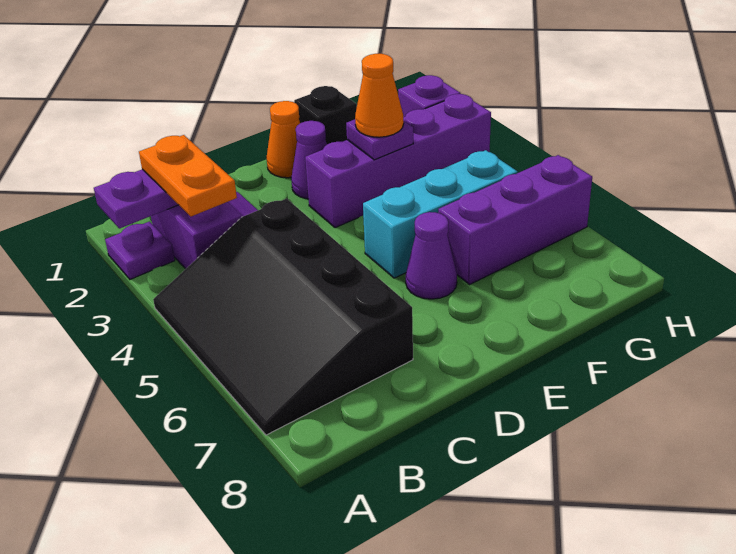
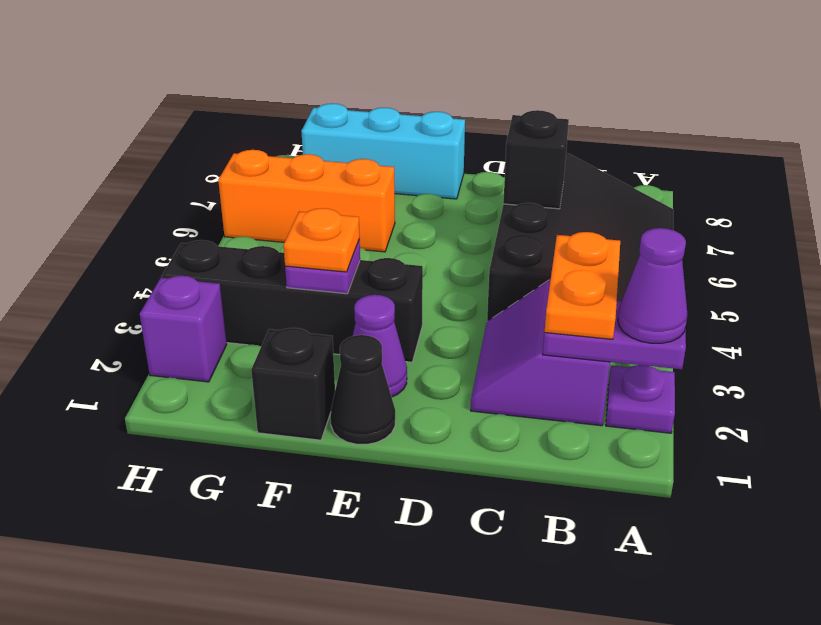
none -> black brick C6 level 2
orange cone E1 level 1 -> black cone E1 level 1
purple brick E3:H3 level 1 -> black brick E3:H3 level 1
cyan brick E5:G5 level 1 -> cyan brick E8:G8 level 1
purple cone E6 level 1 -> purple cone A2 level 3
orange cone F3 level 3 -> orange plate F3 level 3
purple brick F6:H6 level 1 -> orange brick F6:H6 level 1

